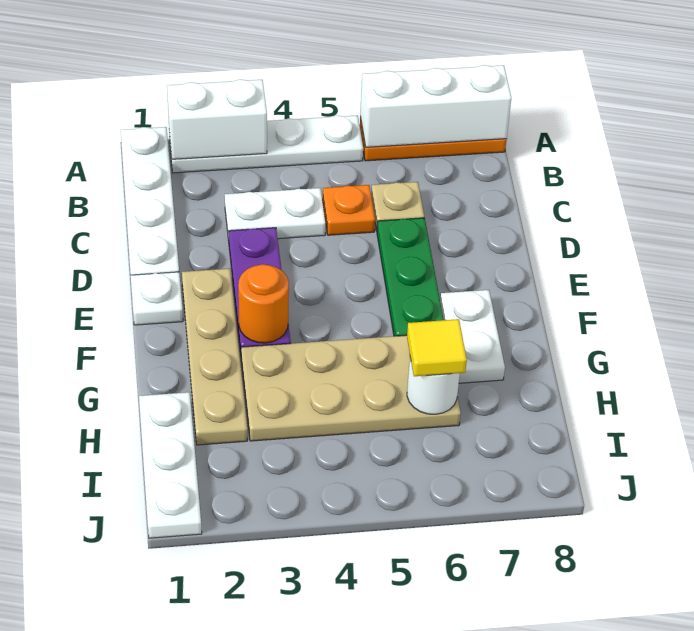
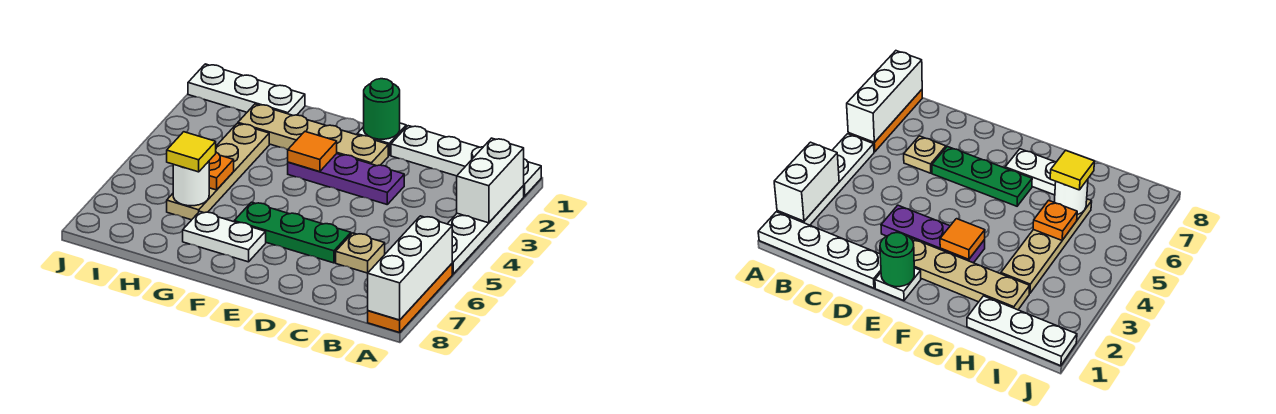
white plate C3:C4 level 1 -> none
orange plate C5 level 1 -> orange plate H5 level 2
none -> green round brick E1 level 2
orange round brick F3 level 2 -> orange tile F3 level 2
tan plate G3:H6 level 1 -> tan plate H3:H6 level 1

